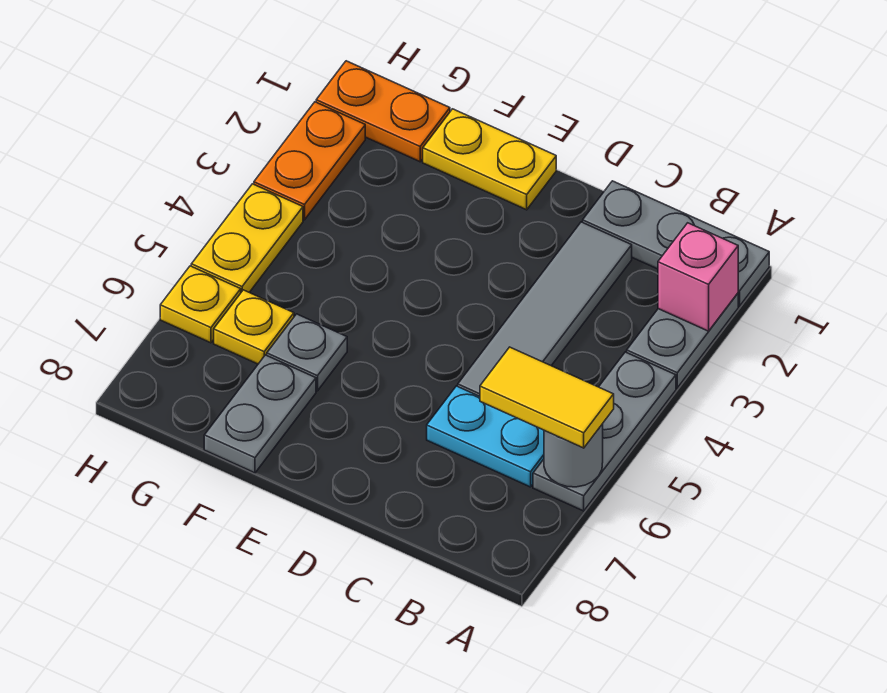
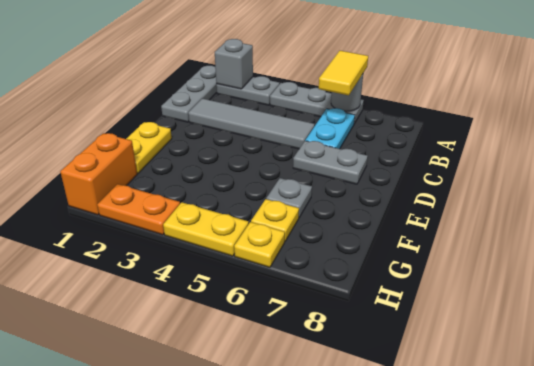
pink brick A2 level 2 -> grey brick A2 level 2
grey plate F7:F8 level 1 -> grey plate D6:D7 level 1
orange plate G1:H1 level 1 -> orange brick G1:H1 level 1

